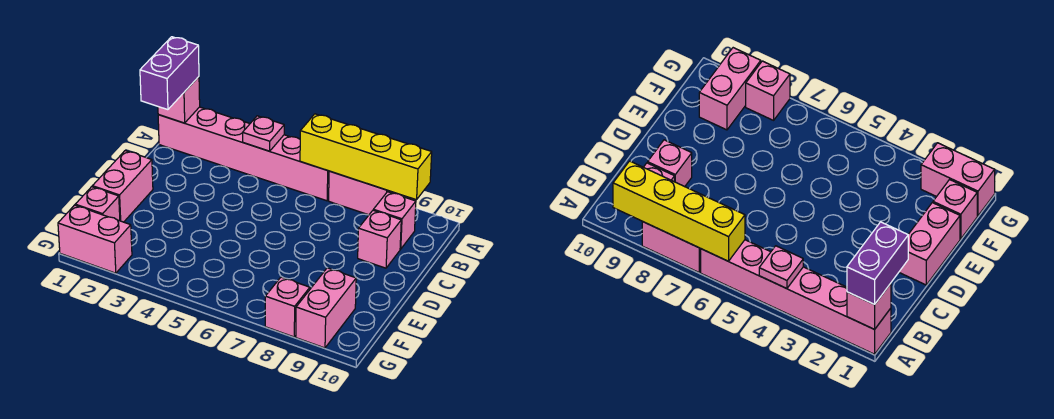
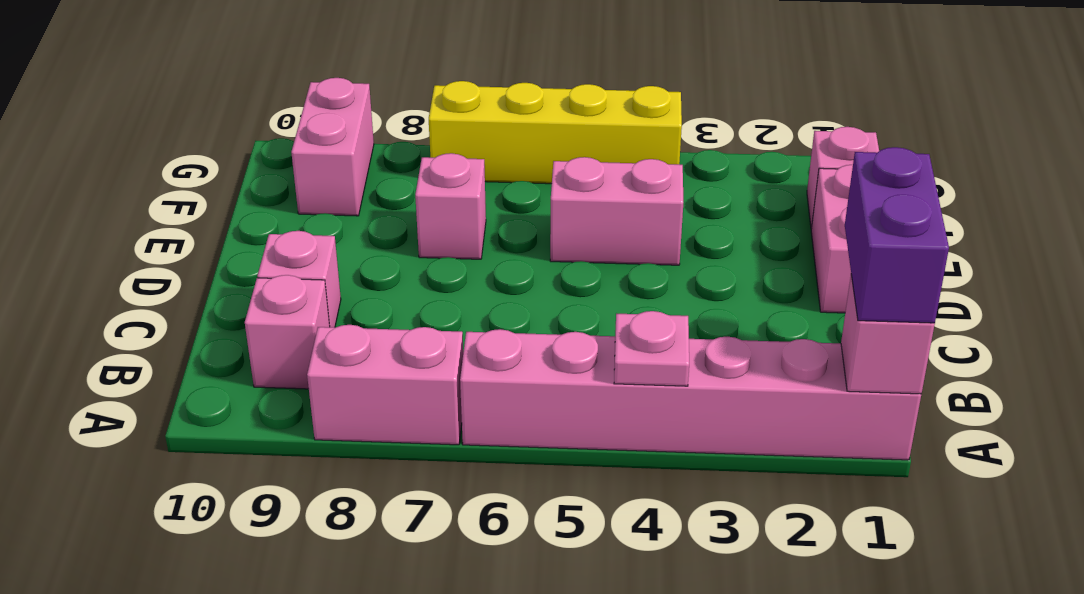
yellow brick A6:A9 level 2 -> yellow brick G4:G7 level 1
pink brick G1:G2 level 1 -> pink brick E4:E5 level 1
pink brick G8 level 1 -> pink brick E7 level 1

